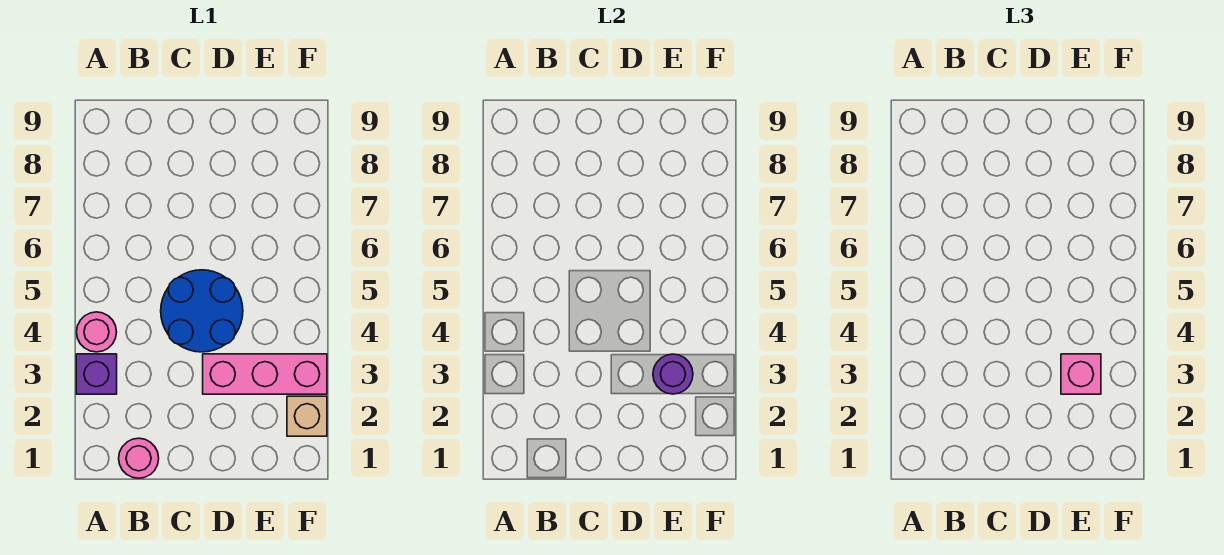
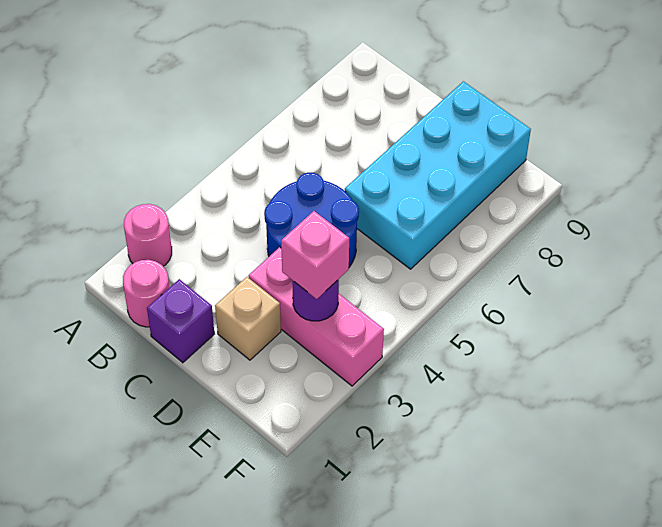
purple brick A3 level 1 -> purple brick C1 level 1
pink round brick A4 level 1 -> pink round brick A2 level 1
none -> cyan brick D6:E9 level 1
tan brick F2 level 1 -> tan brick D2 level 1

